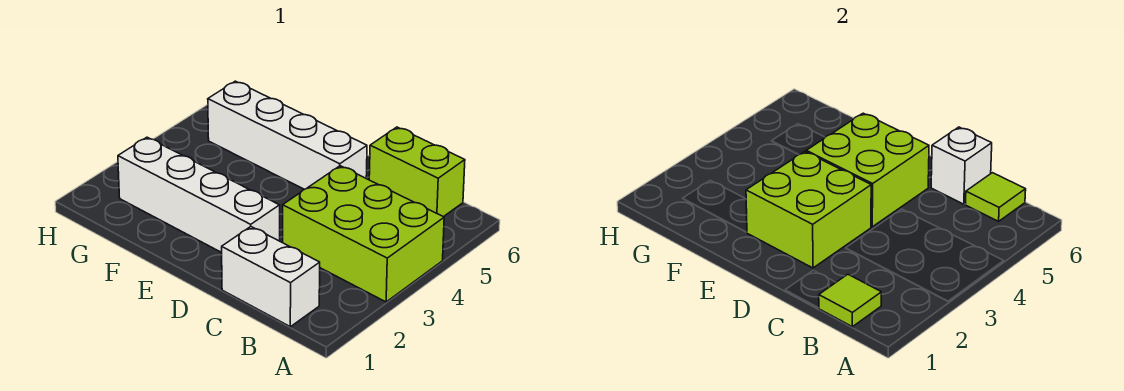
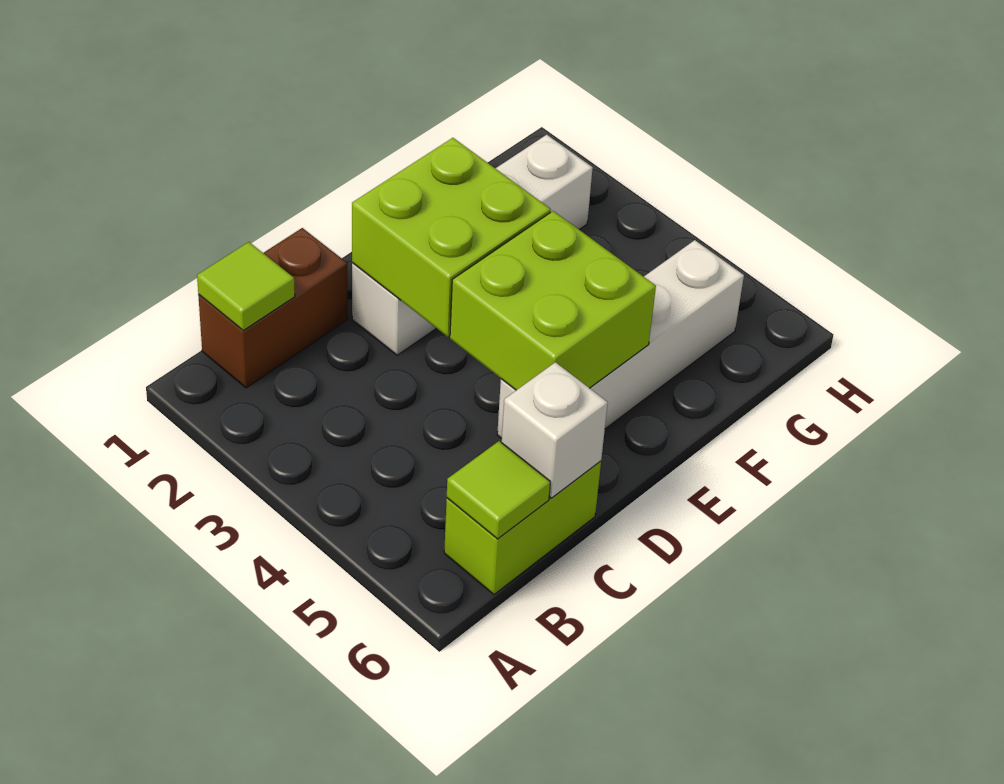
lime brick A3:C4 level 1 -> none
white brick B1:C1 level 1 -> brown brick B1:C1 level 1

